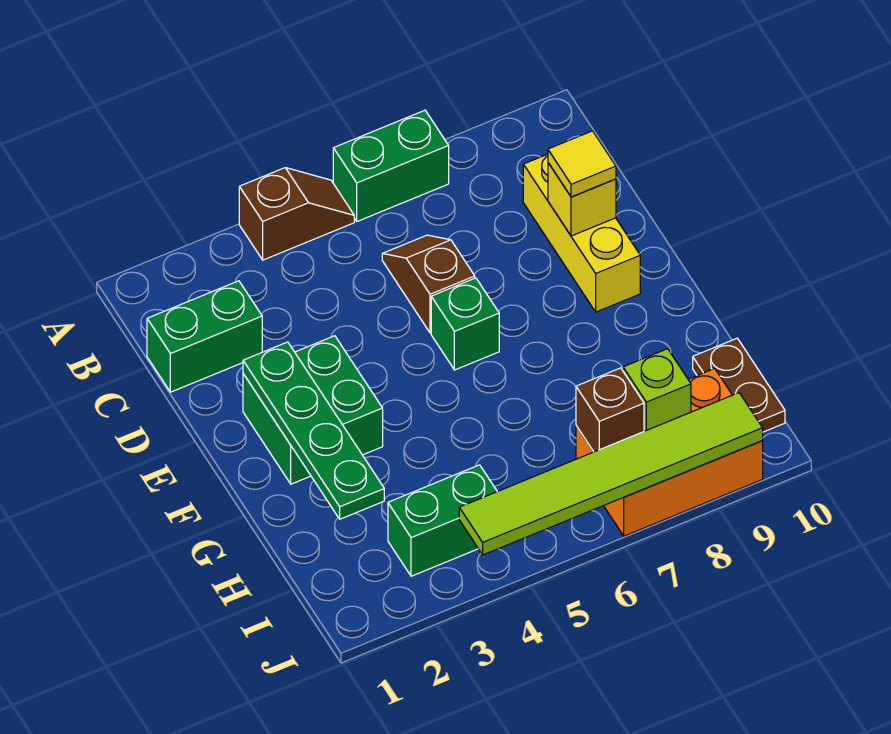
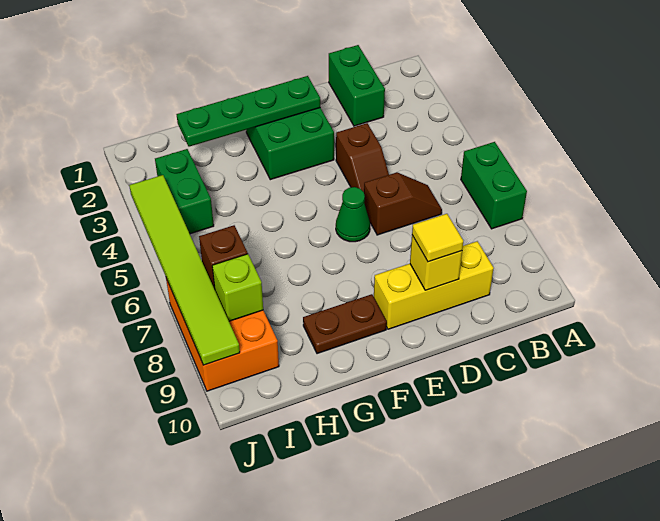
brown slope A4:A5 level 1 top 4 -> brown slope D4:D5 level 1 top 4
green brick E6 level 1 -> green cone E6 level 1
brown plate H10:I10 level 1 -> brown plate F9:G9 level 1

